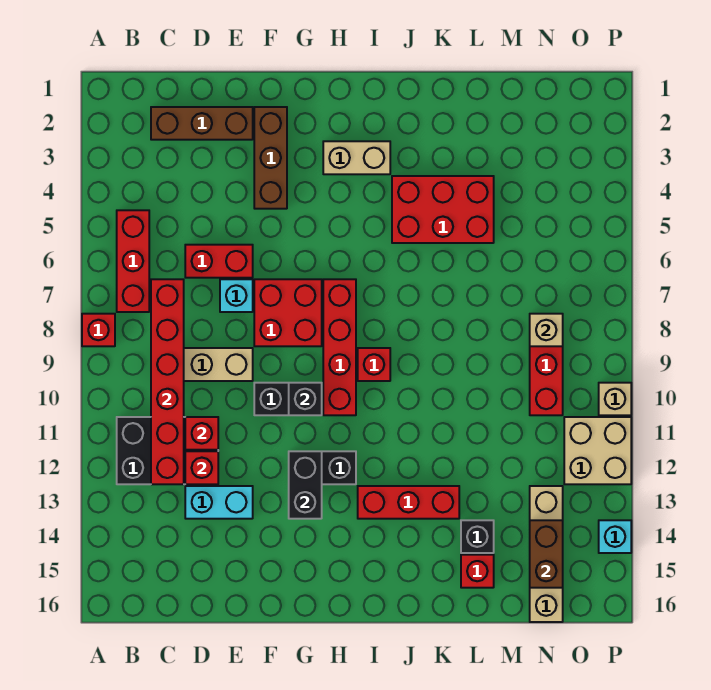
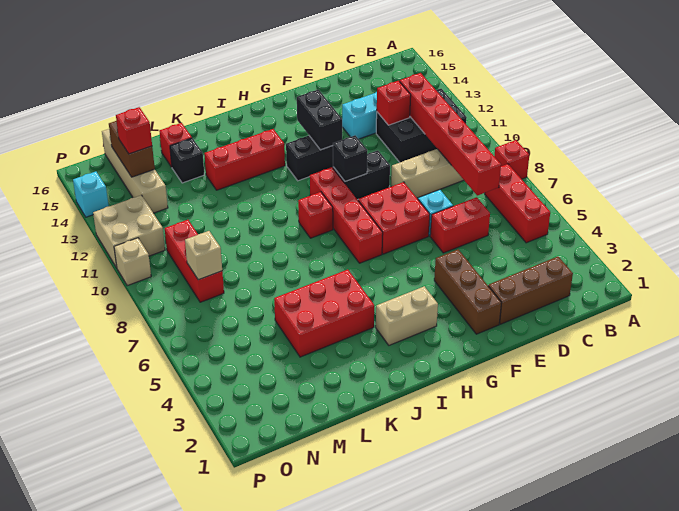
red brick D11 level 2 -> red brick N14 level 3

